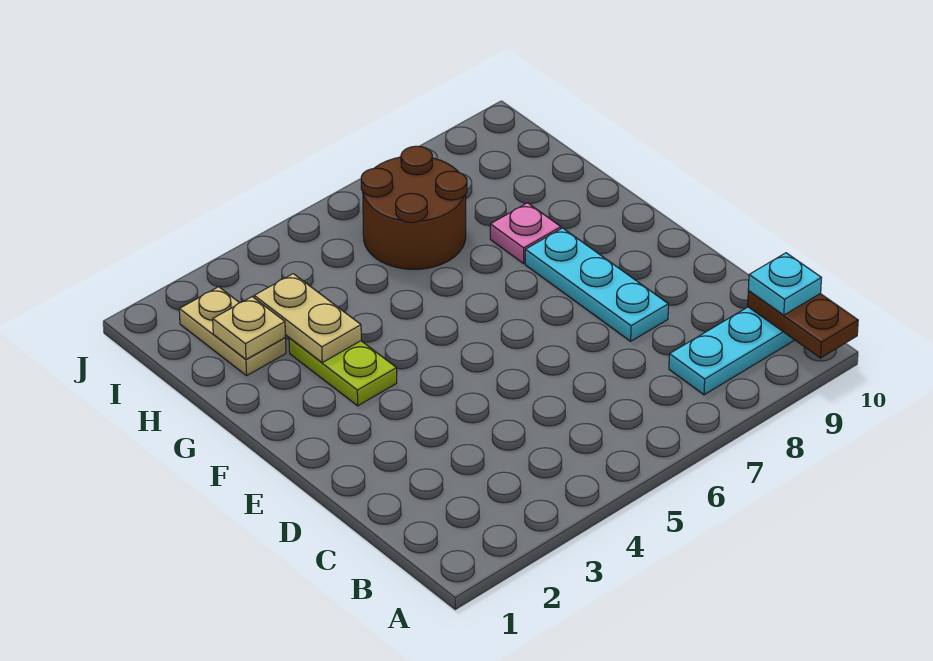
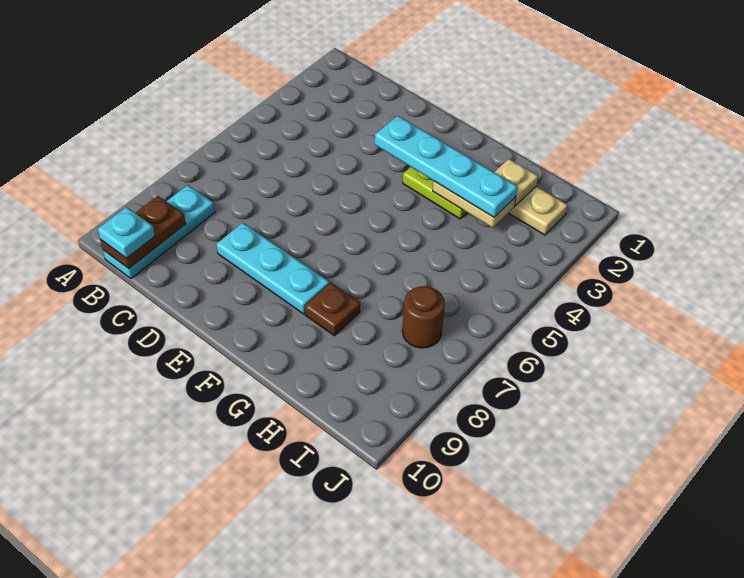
brown plate A10:B10 level 2 -> brown plate B9:B10 level 2
none -> cyan plate E3:H3 level 3
pink plate G8 level 1 -> brown plate G8 level 1
brown round brick H6:I7 level 1 -> brown round brick I7 level 1

